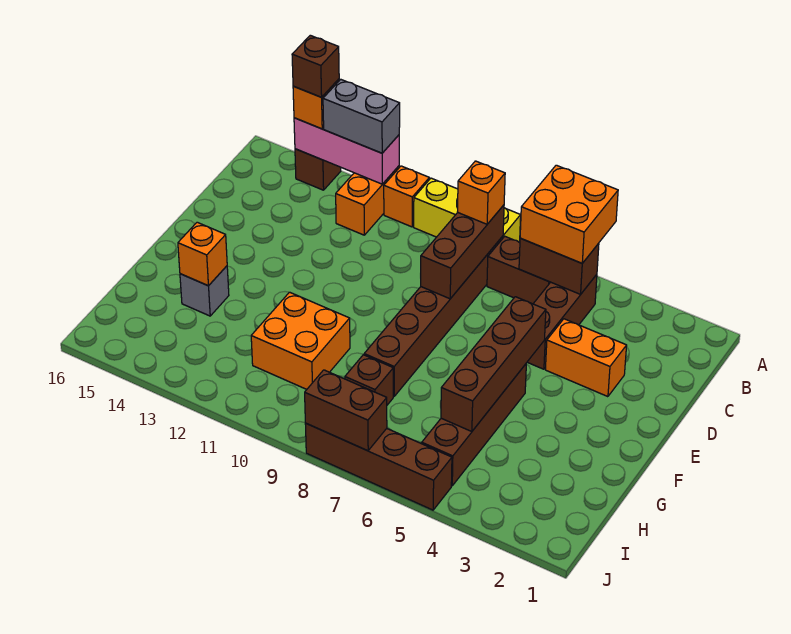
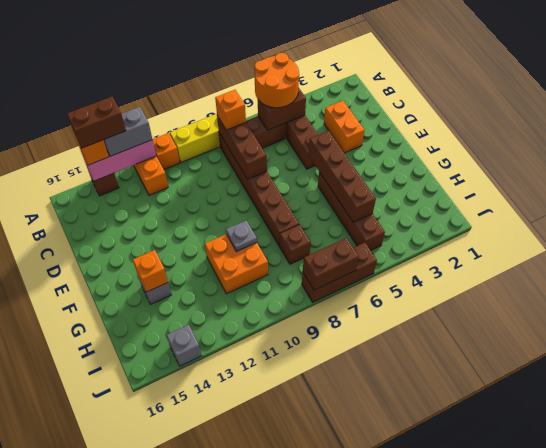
orange brick A5:B6 level 3 -> orange round brick A5:B6 level 3
brown brick A14 level 4 -> brown brick A13:A14 level 4
orange brick D3:D4 level 1 -> orange brick C3:D3 level 1
none -> grey plate G10 level 2
brown brick J5:J8 level 1 -> brown brick J6:J8 level 1
none -> grey brick J14 level 1

